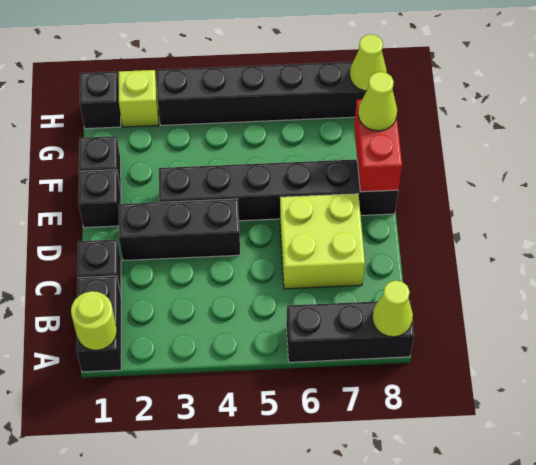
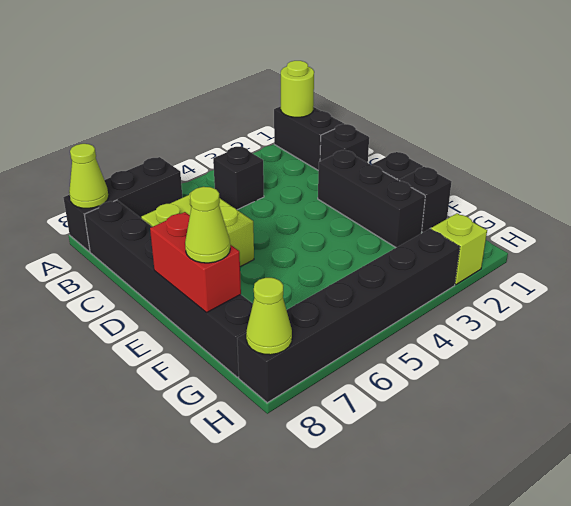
black brick D2:D4 level 1 -> black brick D2:F2 level 1
black brick E3:E8 level 1 -> black brick B8:G8 level 1
black brick H1 level 1 -> black brick B4 level 1

